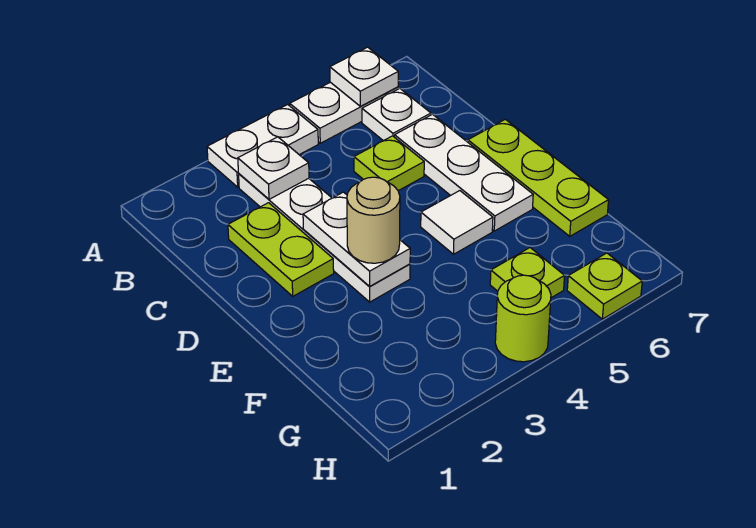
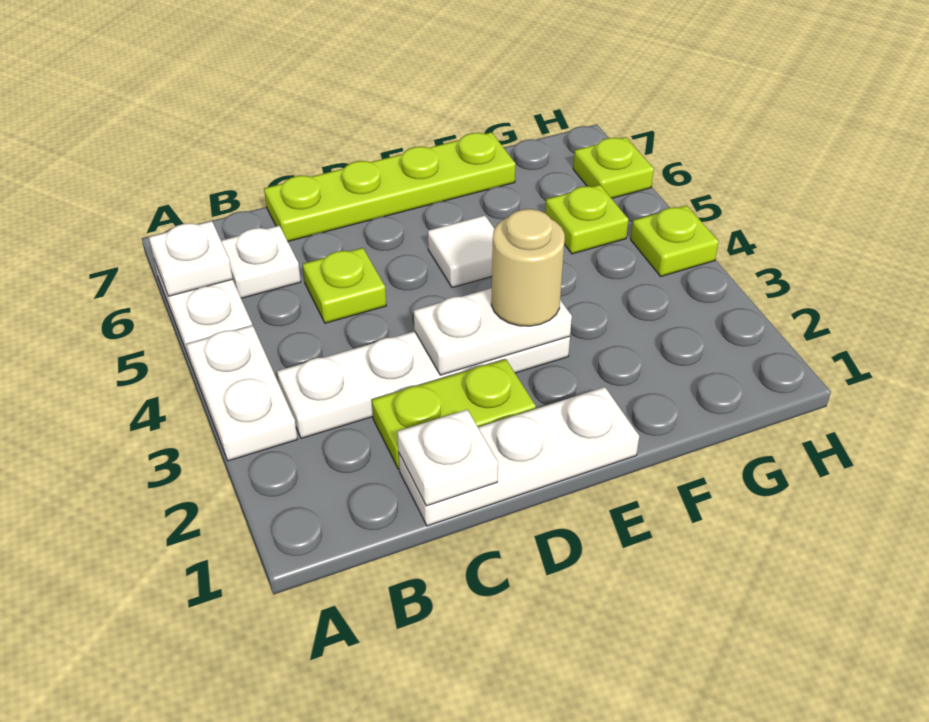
white plate B3 level 2 -> white plate C1 level 2
white plate C6:E6 level 1 -> white plate C1:E1 level 1
lime plate D7:F7 level 1 -> lime plate C7:F7 level 1
lime round brick H4 level 1 -> lime plate H4 level 1

